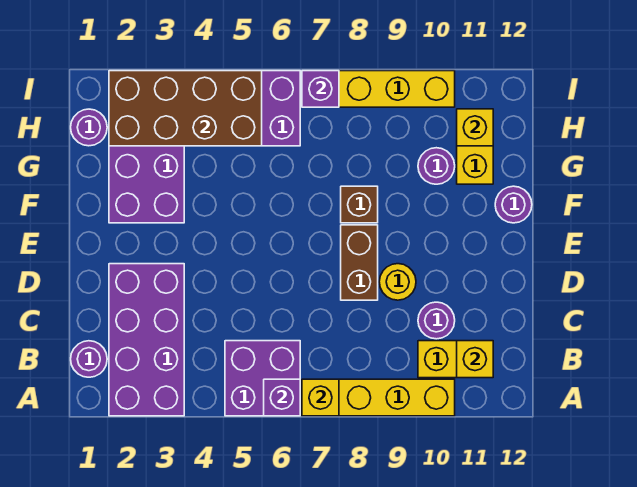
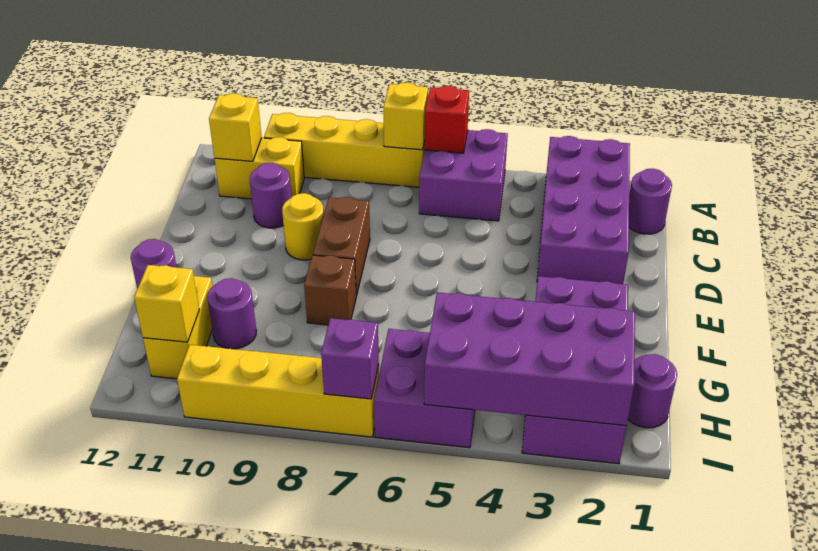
purple brick A6 level 2 -> red brick A6 level 2
brown brick H2:I5 level 2 -> purple brick H2:I5 level 2

